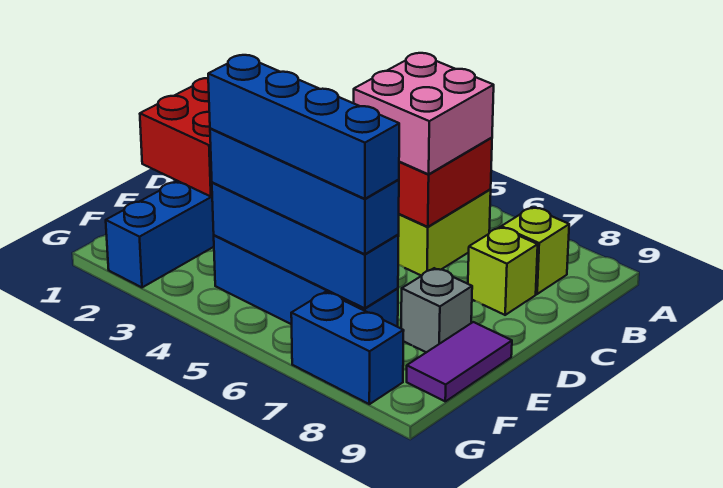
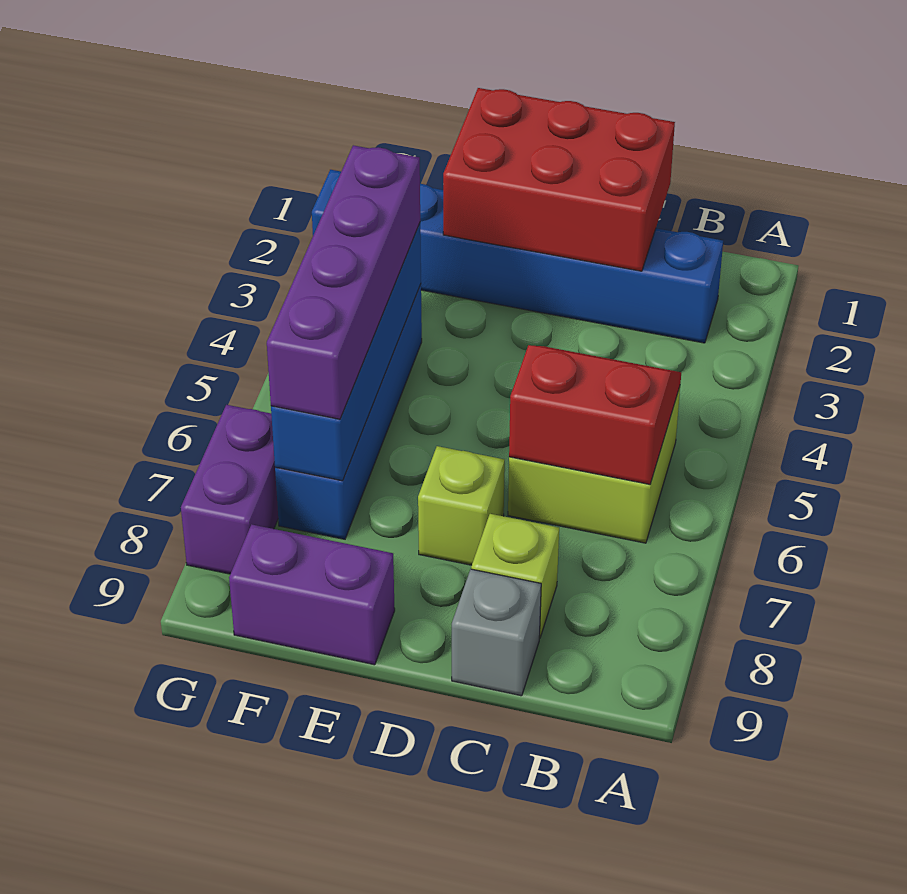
pink brick B5:C6 level 3 -> none
lime brick B8 level 1 -> lime brick D7 level 1
grey brick E8 level 1 -> grey brick C9 level 1
purple tile E9:F9 level 1 -> purple brick E9:F9 level 1
blue brick F4:F7 level 3 -> purple brick F4:F7 level 3
blue brick F4:F7 level 4 -> none
blue brick G7:G8 level 1 -> purple brick G7:G8 level 1

